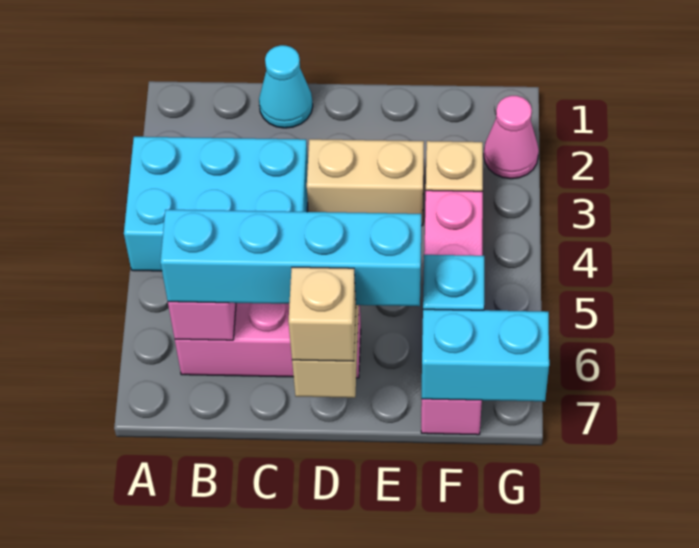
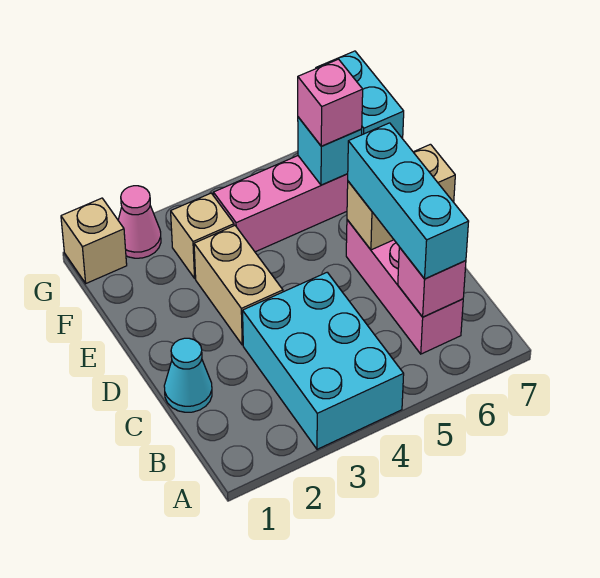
cyan brick B6:E6 level 3 -> cyan brick B6:D6 level 3
tan brick D7 level 3 -> tan brick G1 level 1
none -> pink brick F6 level 3

